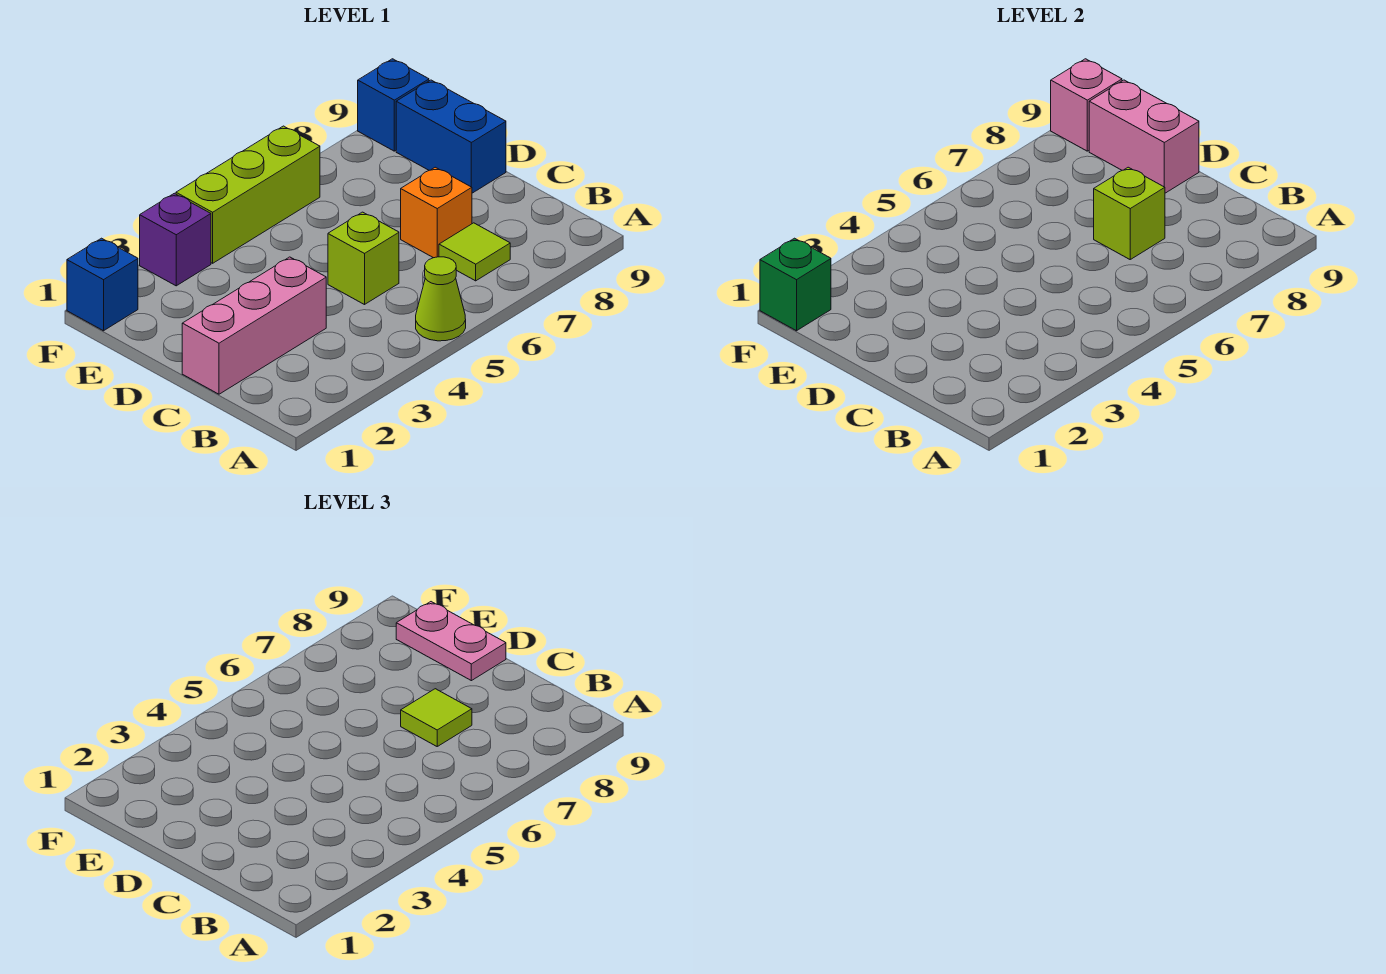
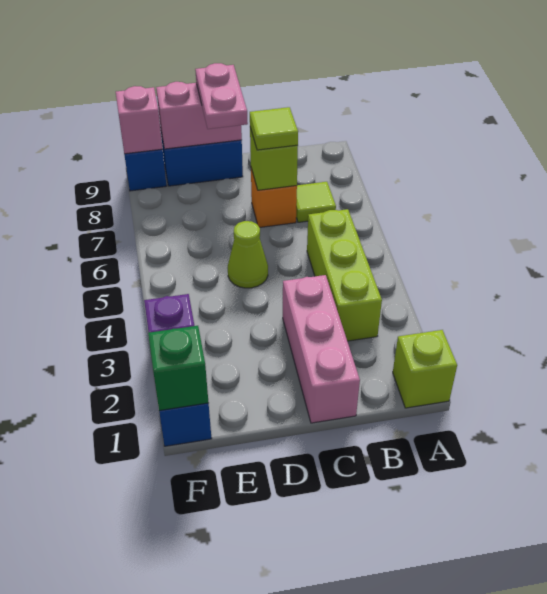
lime cone A5 level 1 -> lime cone D5 level 1
lime brick C5 level 1 -> lime brick A1 level 1
pink plate D9:E9 level 3 -> pink plate D8:D9 level 3
lime brick F4:F6 level 1 -> lime brick B3:B5 level 1

